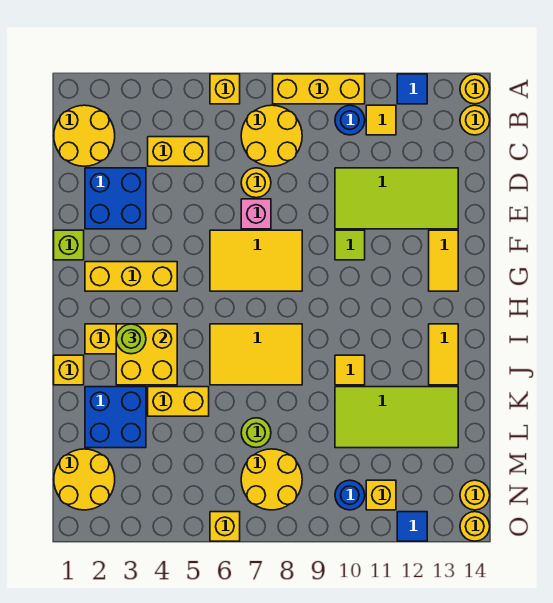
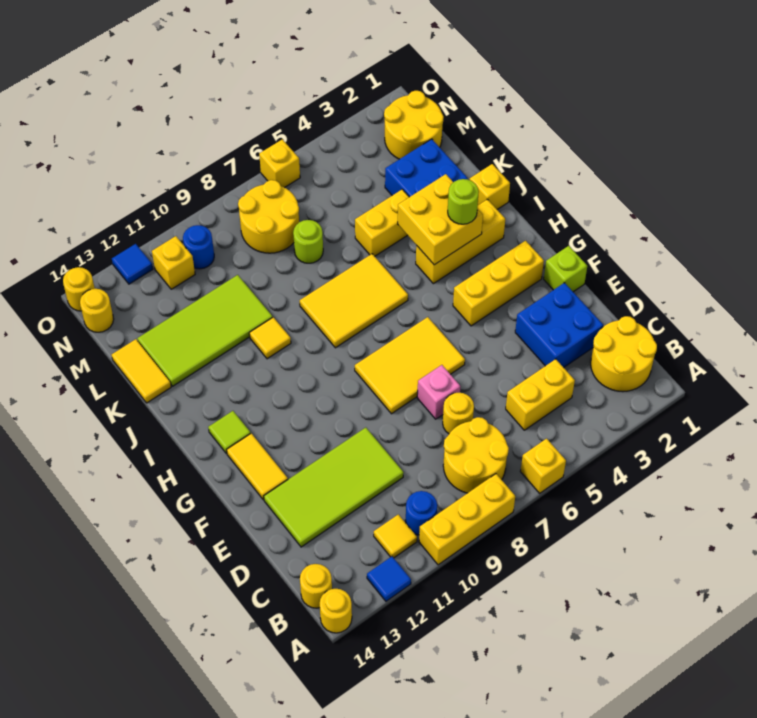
lime tile F10 level 1 -> lime tile H13 level 1
yellow tile I13:J13 level 1 -> yellow tile K14:L14 level 1

